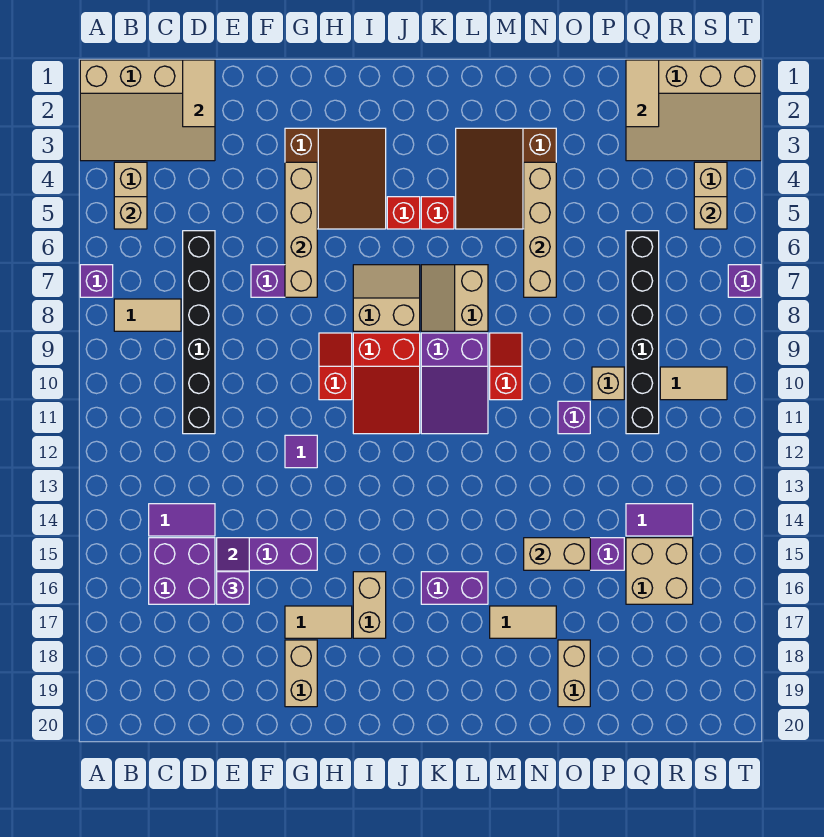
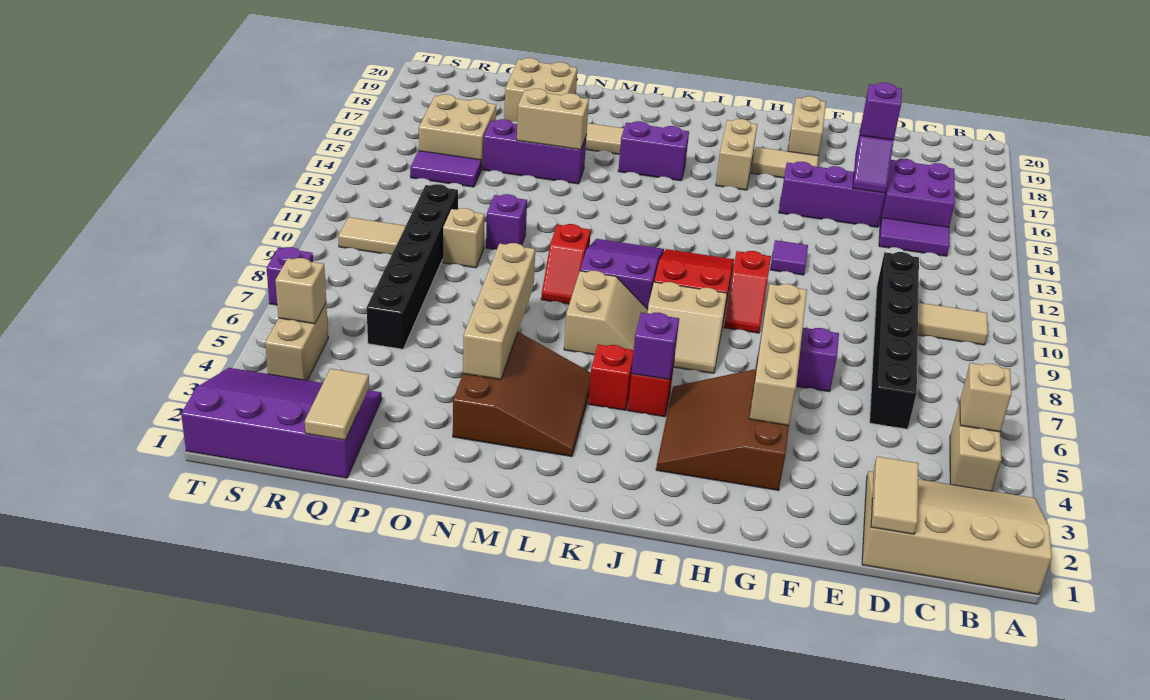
purple brick A7 level 1 -> purple brick J5 level 2
tan tile B8:C8 level 1 -> tan tile B10:C10 level 1
tan brick O18:O19 level 1 -> tan brick O18:P19 level 1
tan slope Q1:T3 level 1 top 1 -> purple slope Q1:T3 level 1 top 1

